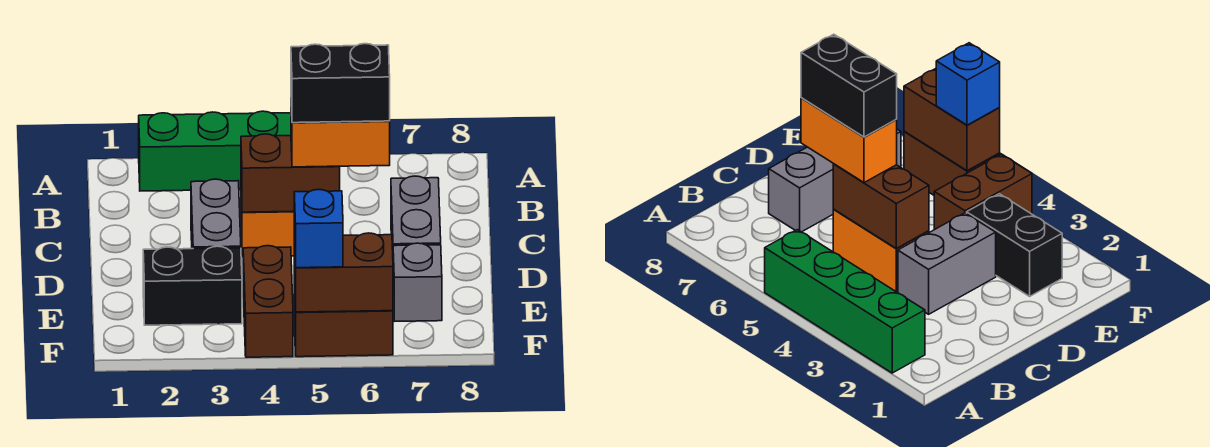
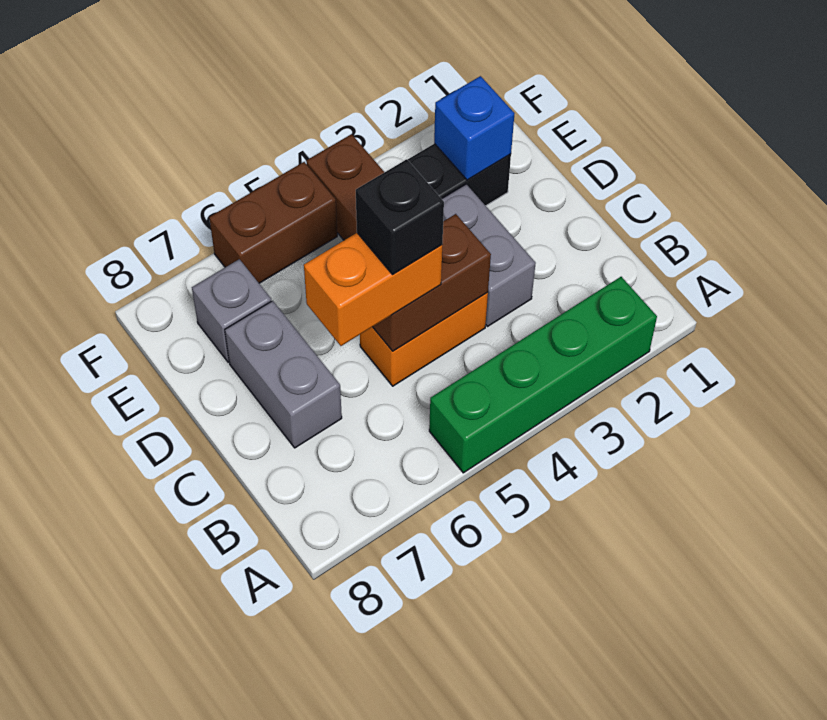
black brick C5:C6 level 4 -> black brick C5 level 4
brown brick F5:F6 level 2 -> none
blue brick F5 level 3 -> blue brick E2 level 2

